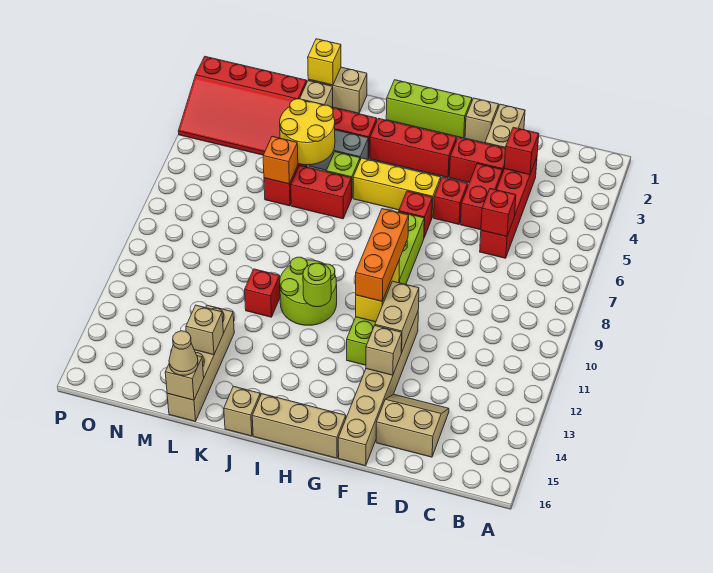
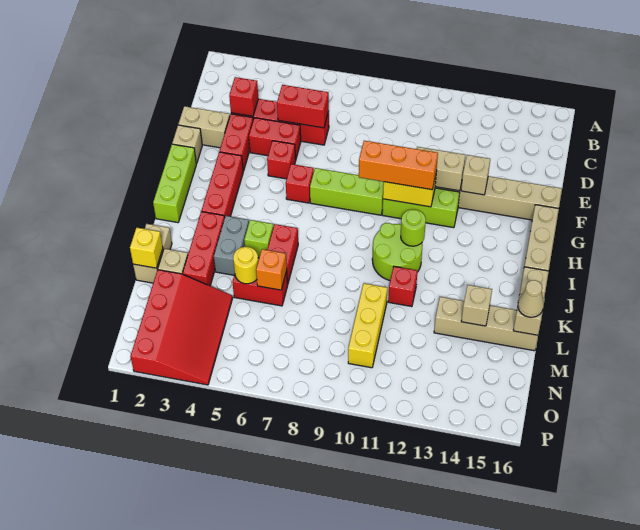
red brick D6 level 2 -> red brick D5:D6 level 2
tan slope D14:E15 level 1 top 15 -> none
yellow brick G5:I5 level 1 -> yellow brick L10:N10 level 1
yellow round brick K4:L5 level 2 -> yellow round brick L5 level 2

